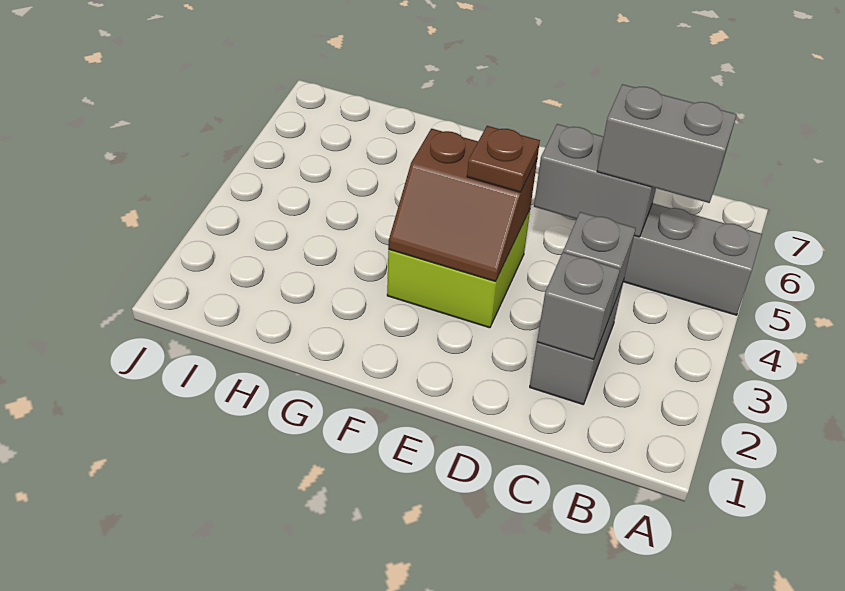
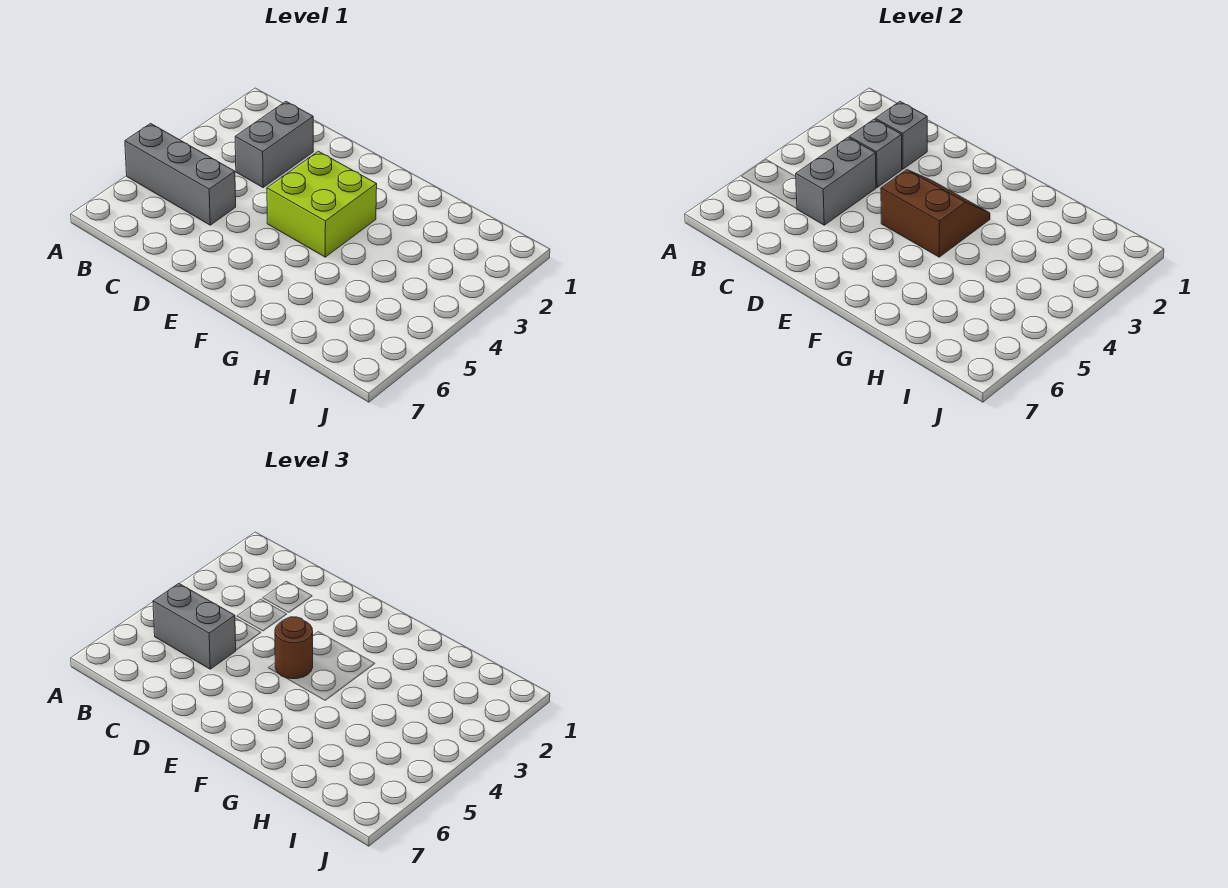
grey brick C5:D5 level 2 -> grey brick C4:C5 level 2
brown plate E4 level 3 -> brown round brick E4 level 3

